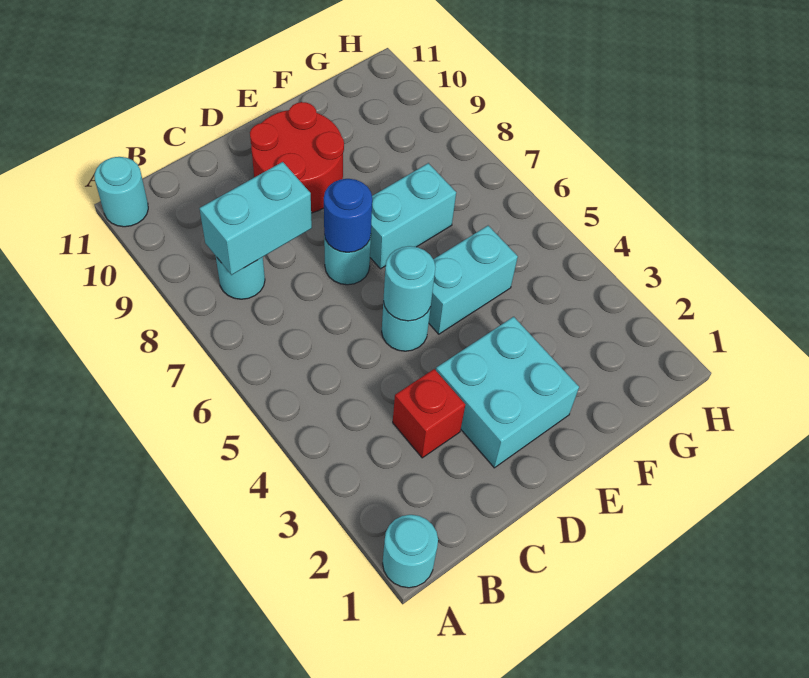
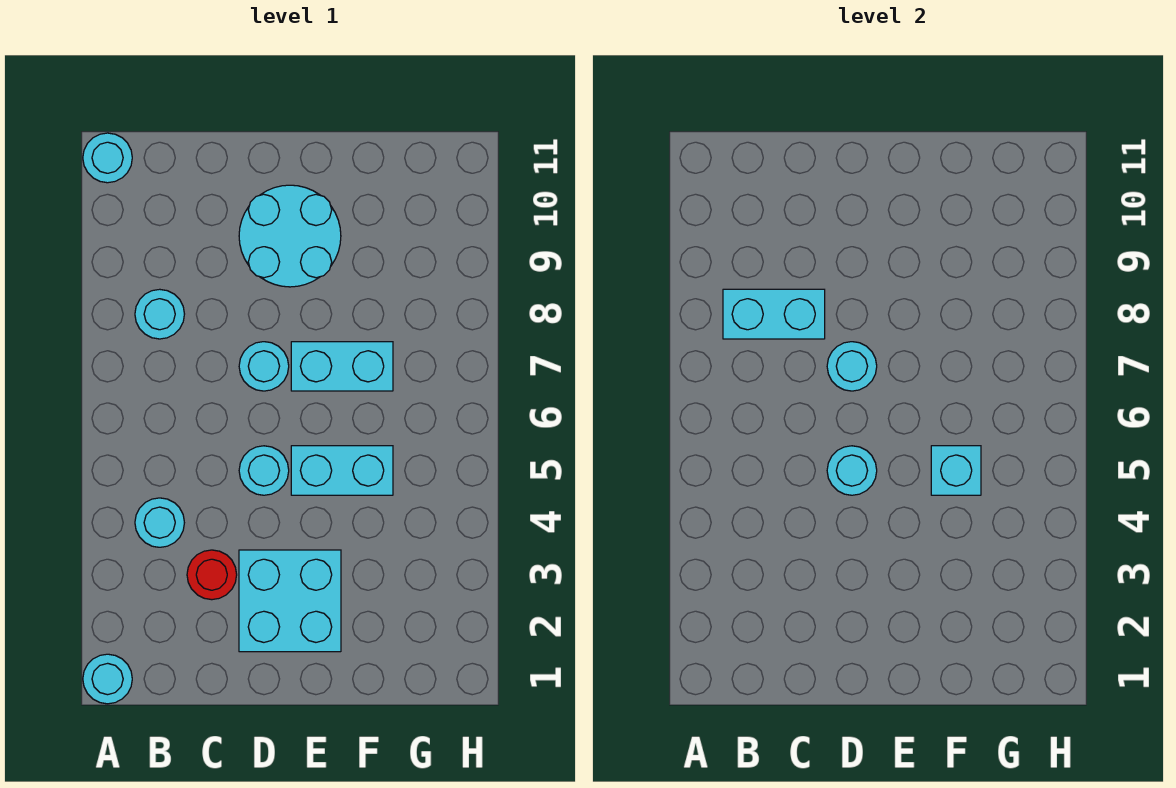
none -> cyan round brick B4 level 1
red brick C3 level 1 -> red round brick C3 level 1
blue round brick D7 level 2 -> cyan round brick D7 level 2
red round brick D9:E10 level 1 -> cyan round brick D9:E10 level 1
none -> cyan brick F5 level 2

